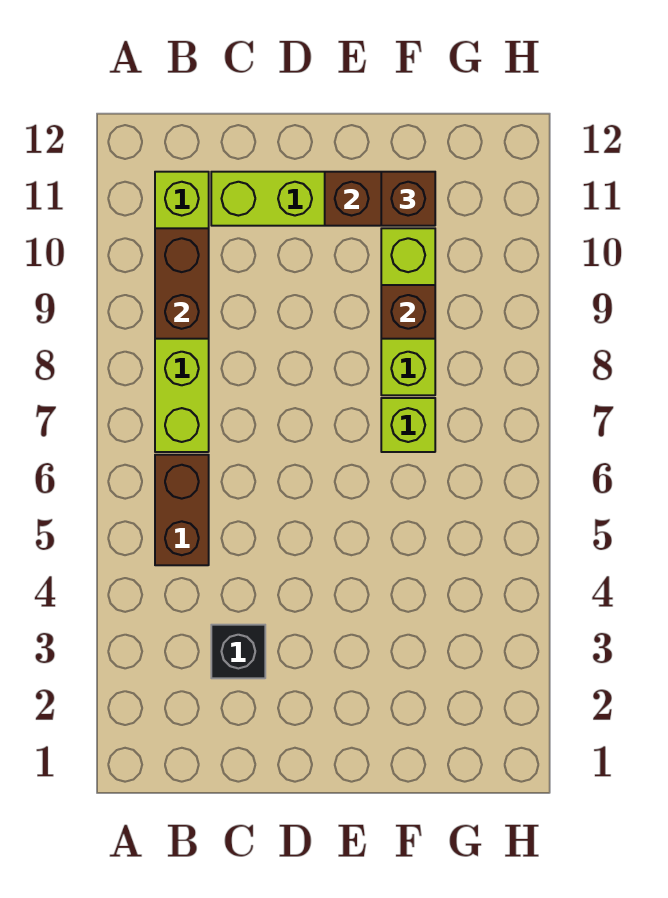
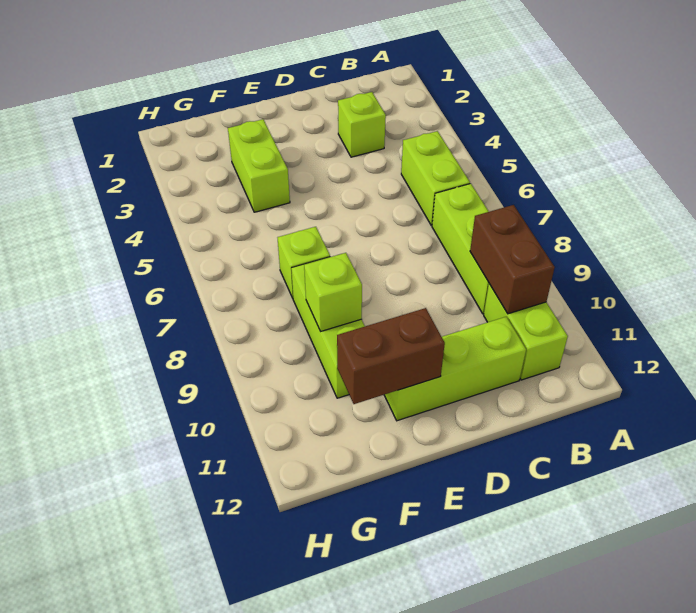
brown brick B5:B6 level 1 -> lime brick B5:B6 level 1
black brick C3 level 1 -> lime brick C3 level 1
none -> lime brick F3:F4 level 1
brown brick F9 level 2 -> lime brick F9 level 2
brown brick F11 level 3 -> none

